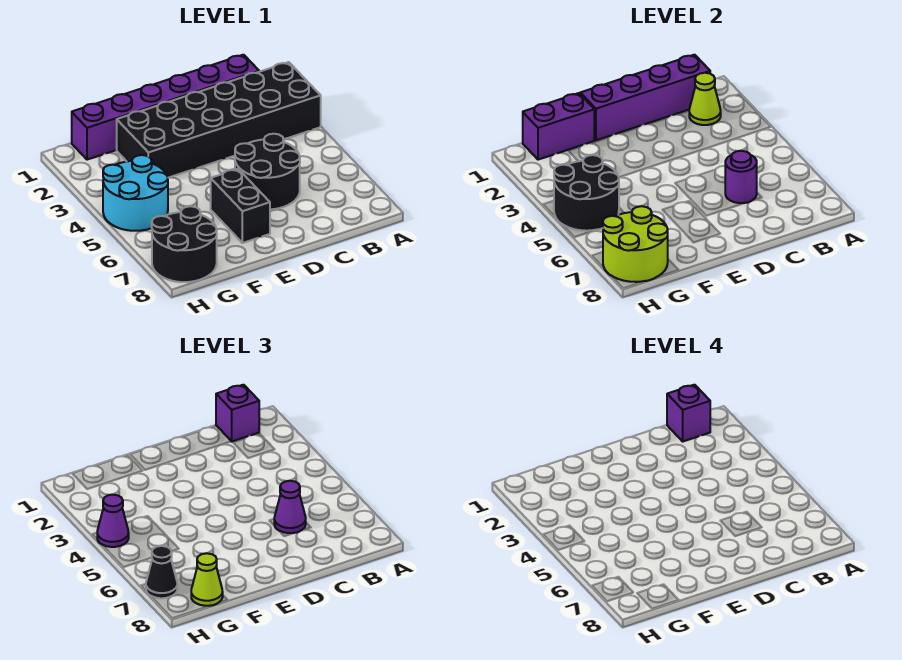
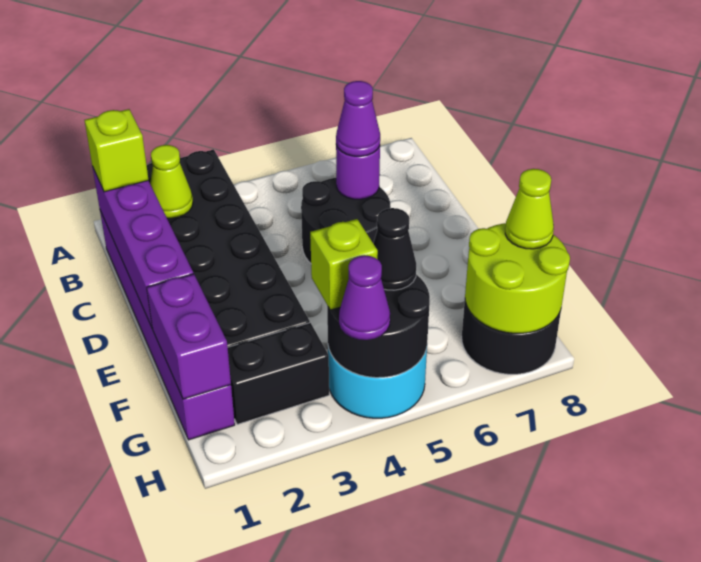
purple brick B1 level 3 -> lime brick B1 level 3
purple brick B1 level 4 -> none
black brick E6:E7 level 1 -> black brick G2:G3 level 1
none -> lime brick G4 level 3
black cone H7 level 3 -> black cone G5 level 3

